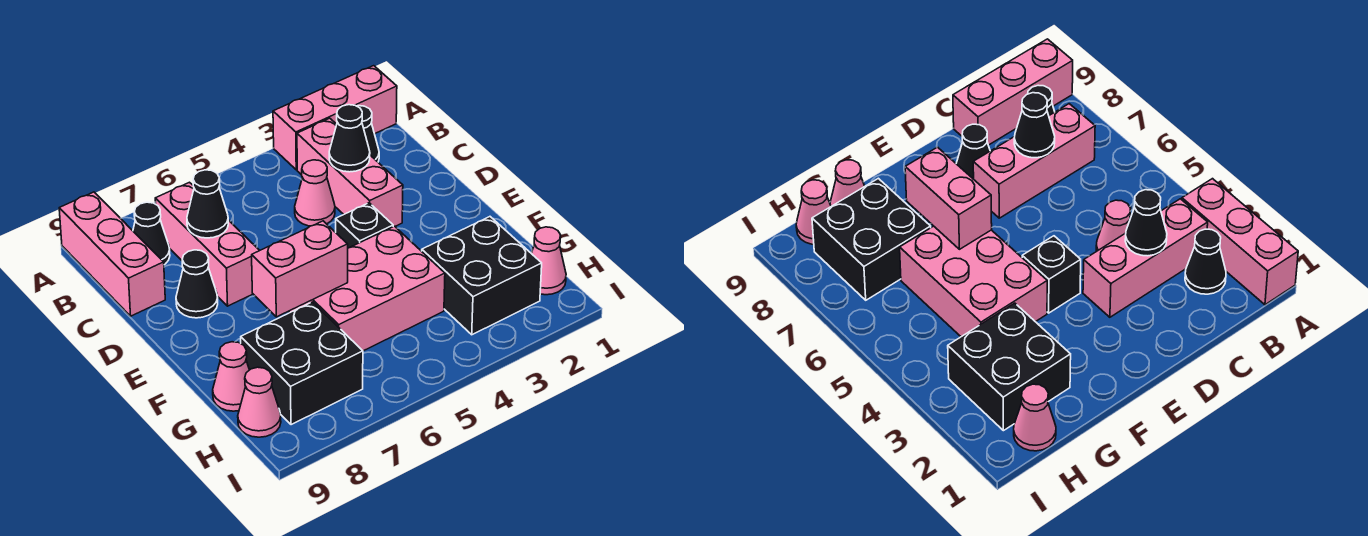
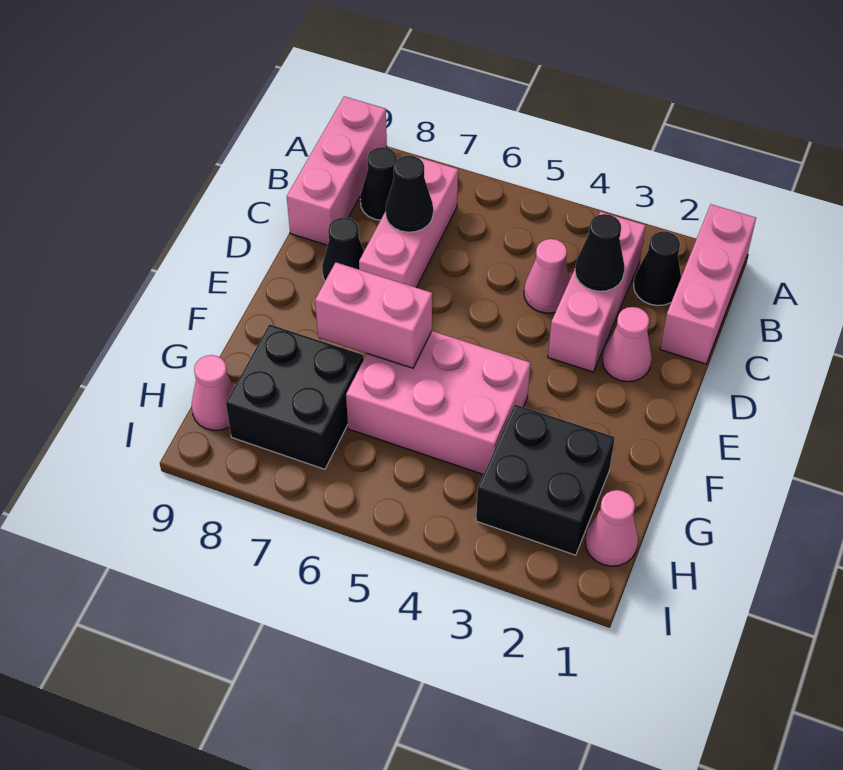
pink brick A1:A3 level 1 -> pink brick A1:C1 level 1
black brick E4 level 1 -> none
pink cone G9 level 1 -> pink cone D2 level 1

